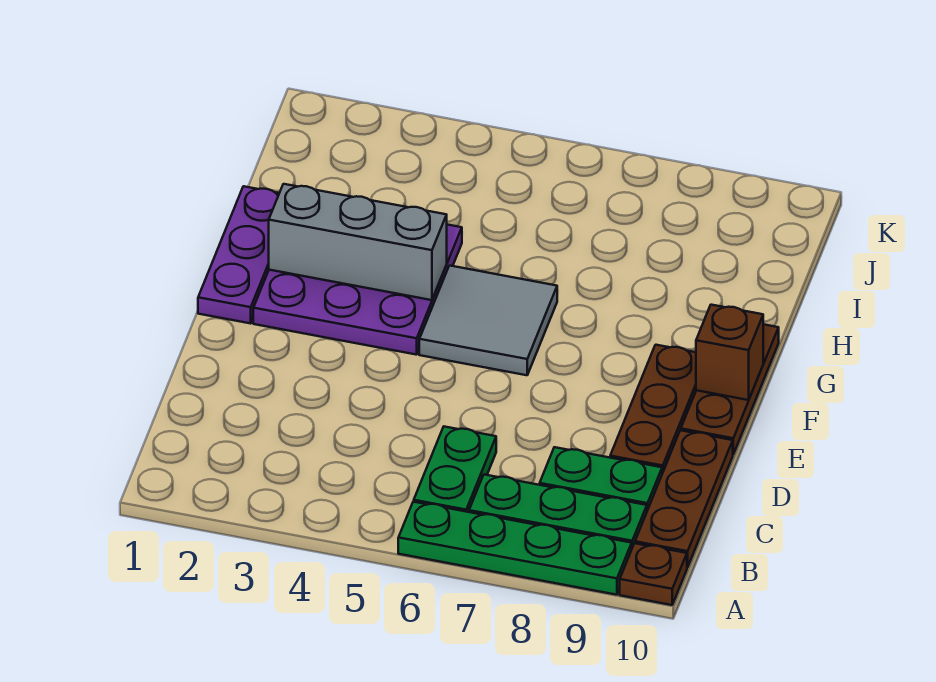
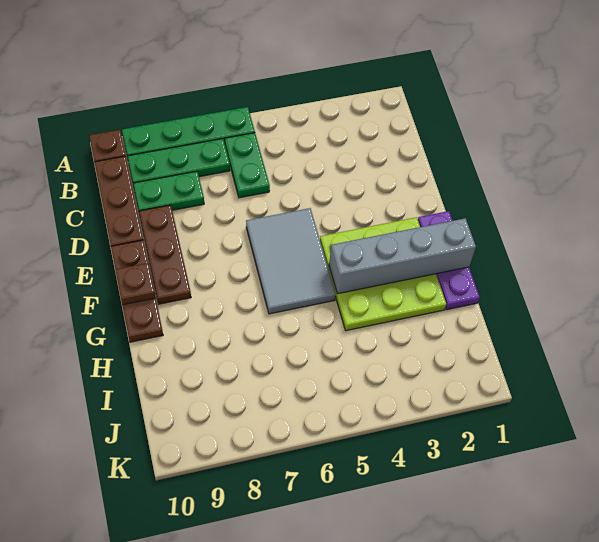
purple plate F2:H4 level 1 -> lime plate F2:H4 level 1
grey tile F5:G6 level 1 -> grey tile E5:G6 level 1
brown brick F10 level 2 -> brown plate F10 level 2
grey brick G2:G4 level 2 -> grey brick G1:G4 level 2

